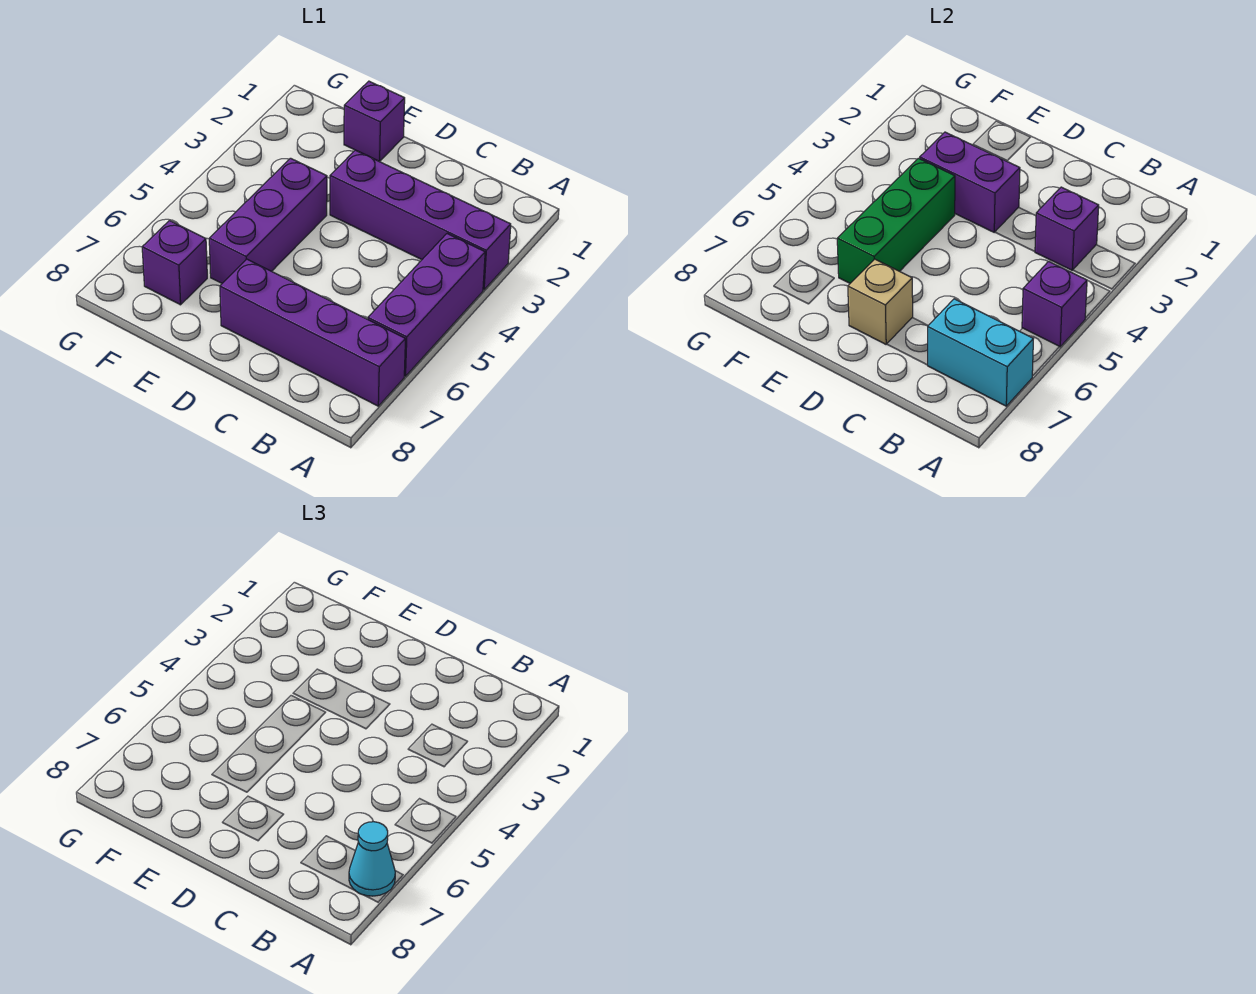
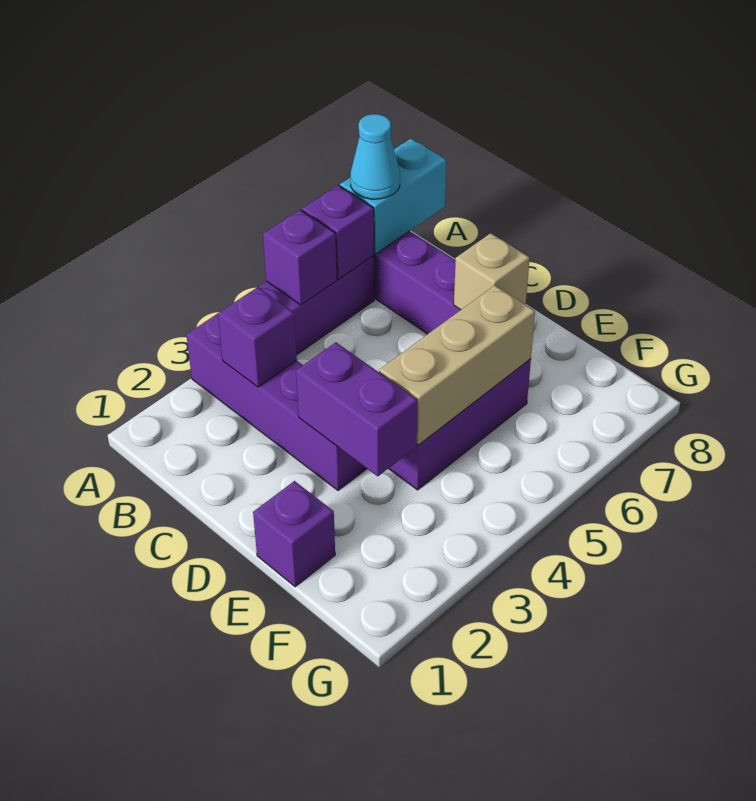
cyan brick A7:B7 level 2 -> cyan brick A7:A8 level 2
green brick E4:E6 level 2 -> tan brick E4:E6 level 2
purple brick F7 level 1 -> purple brick A6 level 2

